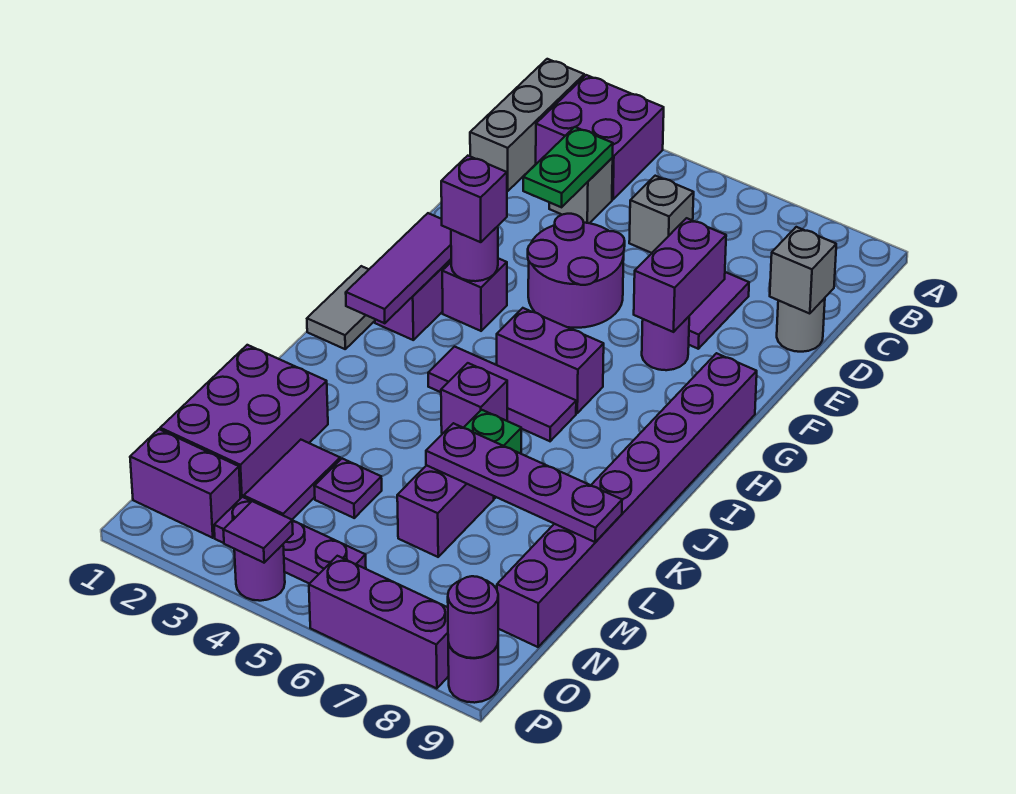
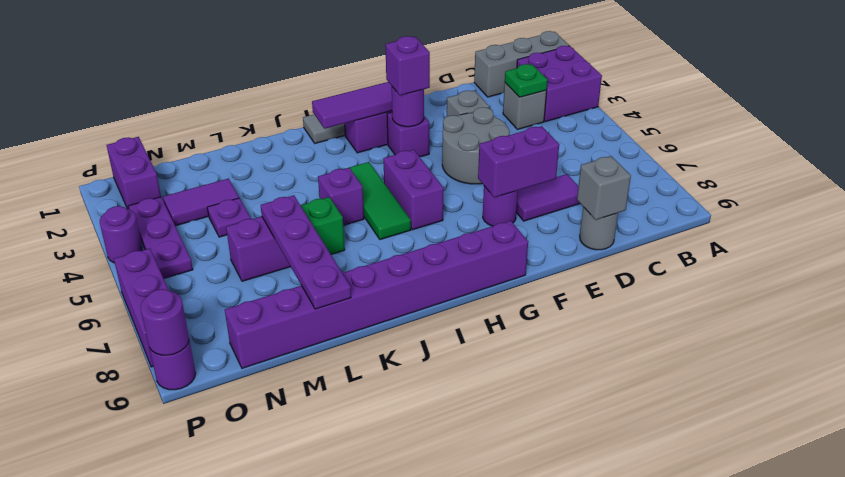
green plate C3:D3 level 2 -> green plate C3 level 2
grey brick C5 level 1 -> grey brick E3 level 1
purple round brick E4:F5 level 1 -> grey round brick E4:F5 level 1
purple tile I4:I6 level 1 -> green tile I4:I6 level 1
purple brick L1:N2 level 1 -> none
purple tile P4 level 2 -> none

